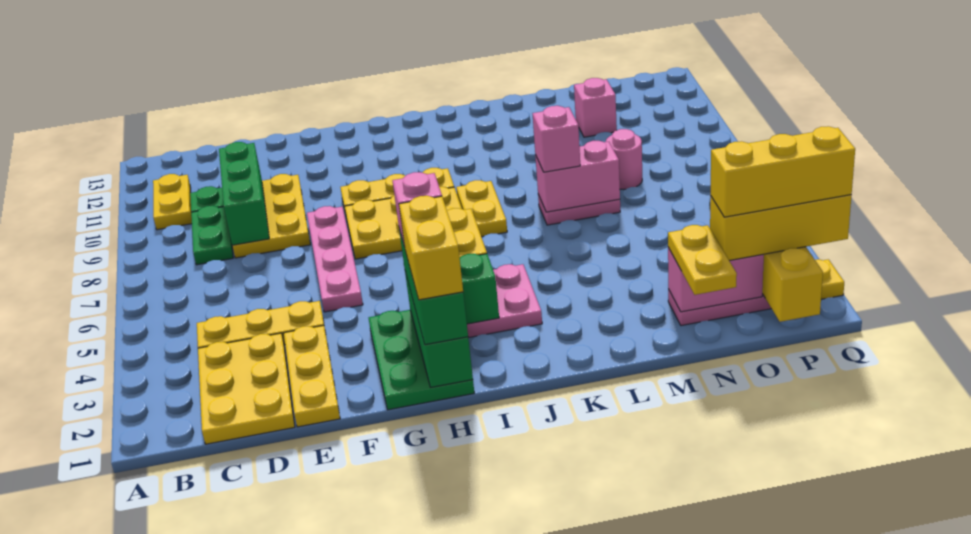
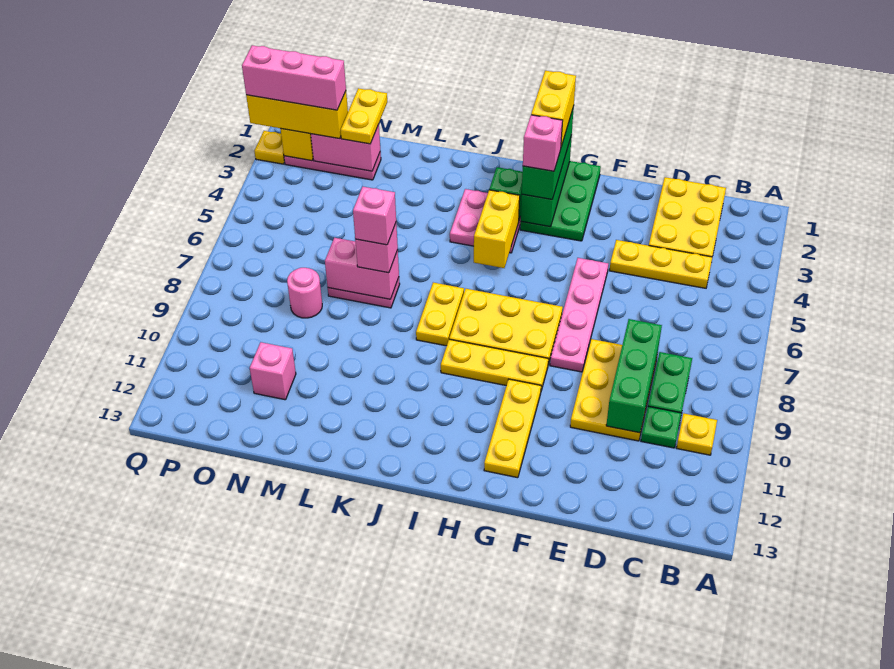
yellow plate B10:B11 level 1 -> yellow plate B10 level 1
yellow plate E1:E3 level 1 -> yellow plate G10:G12 level 1
none -> pink brick L7 level 4
yellow brick O2:Q2 level 4 -> pink brick O2:Q2 level 4

